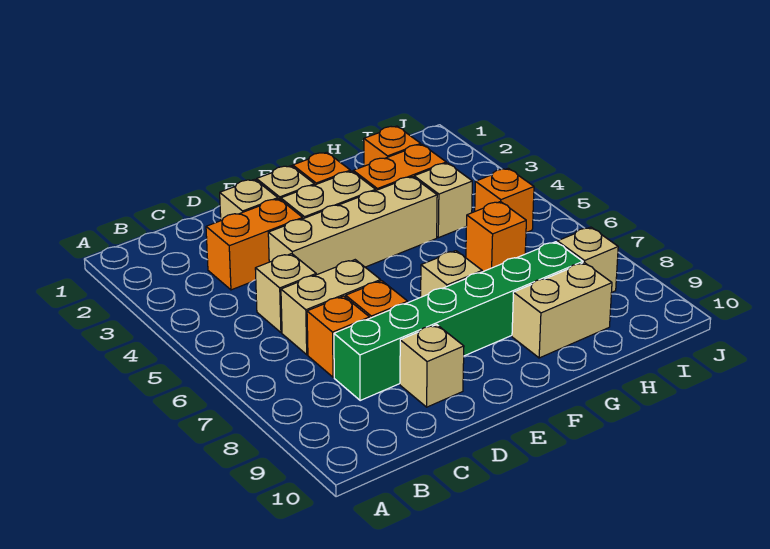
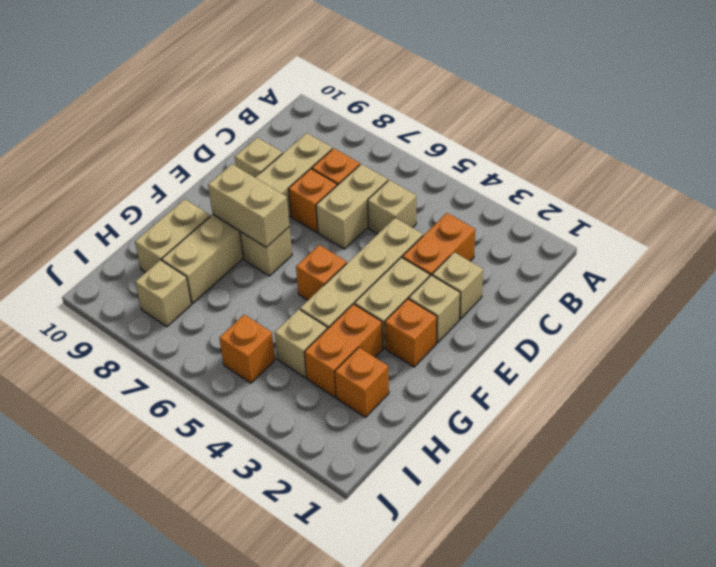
green brick C8:H8 level 1 -> tan brick C8:H8 level 1
none -> tan brick F7:F8 level 2
orange brick H6 level 1 -> orange brick F5 level 1

